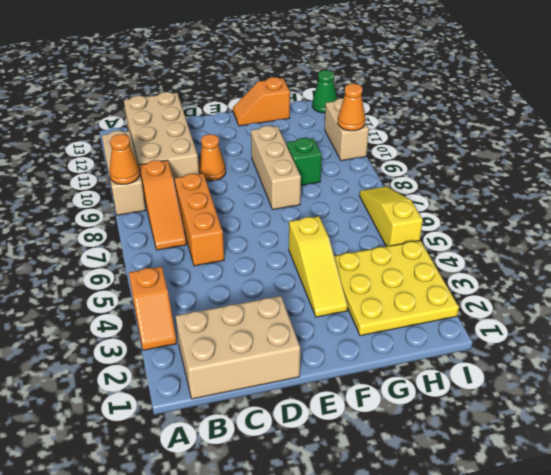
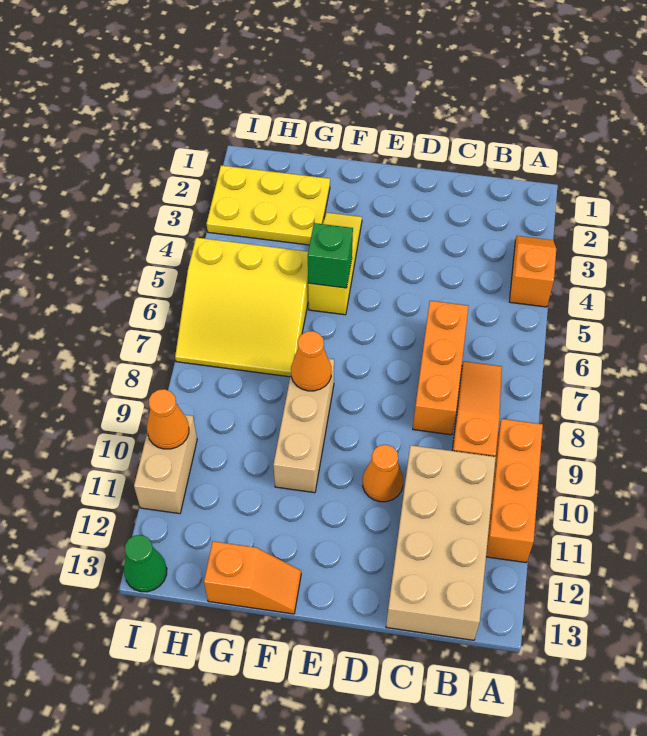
tan brick A9:A11 level 1 -> orange brick A9:A11 level 1
orange cone A9 level 2 -> orange cone F8 level 2
tan brick B1:D2 level 1 -> none
yellow plate G2:I4 level 1 -> yellow plate G2:I3 level 1
green brick G9 level 1 -> green brick F5 level 2
yellow slope I5:I7 level 1 top 5 -> yellow slope G5:I7 level 1 top 5

